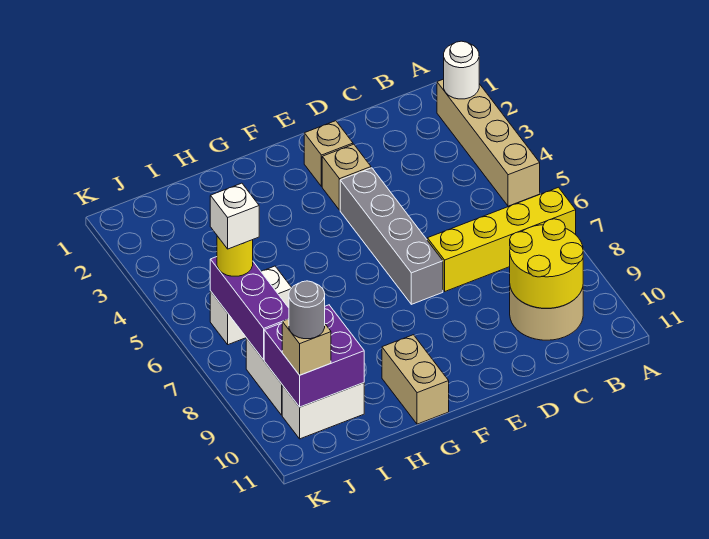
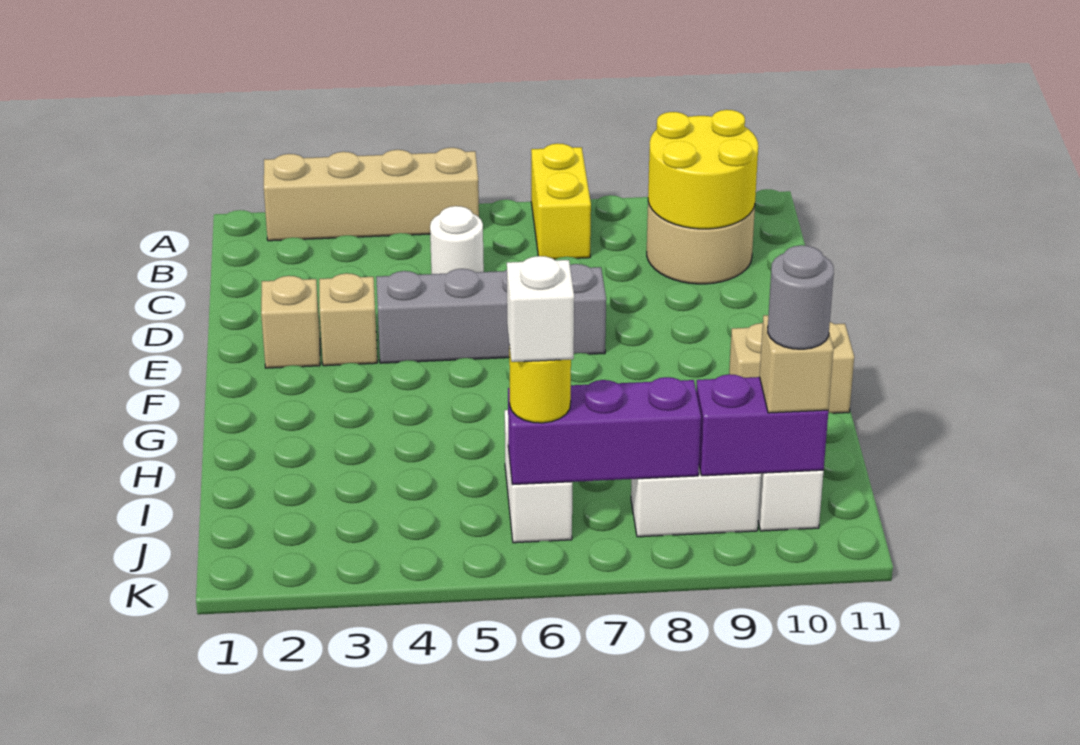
white round brick A2 level 2 -> white round brick C5 level 1
yellow brick A7:D7 level 1 -> yellow brick A7:B7 level 1
purple brick I9:J10 level 2 -> purple brick J9:J10 level 2

